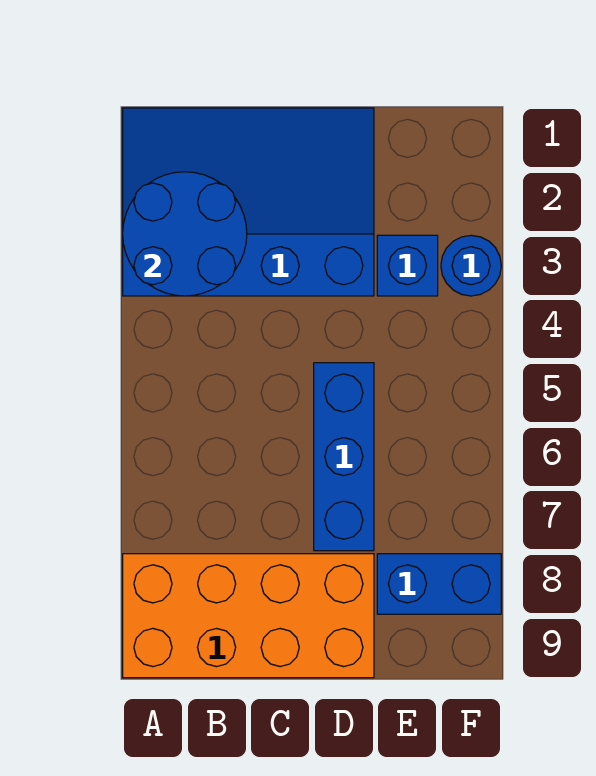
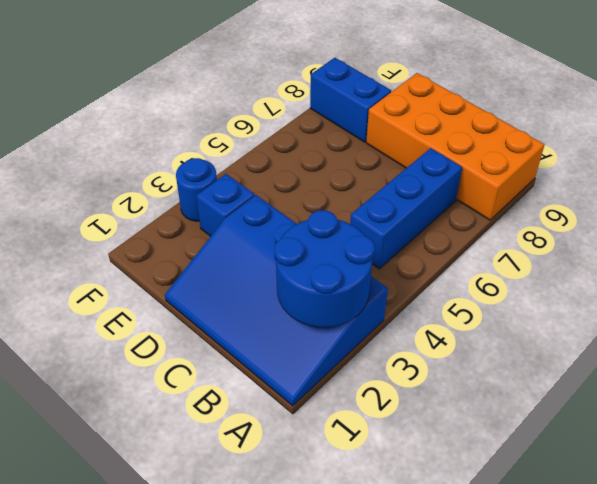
blue brick D5:D7 level 1 -> blue brick B5:B7 level 1

